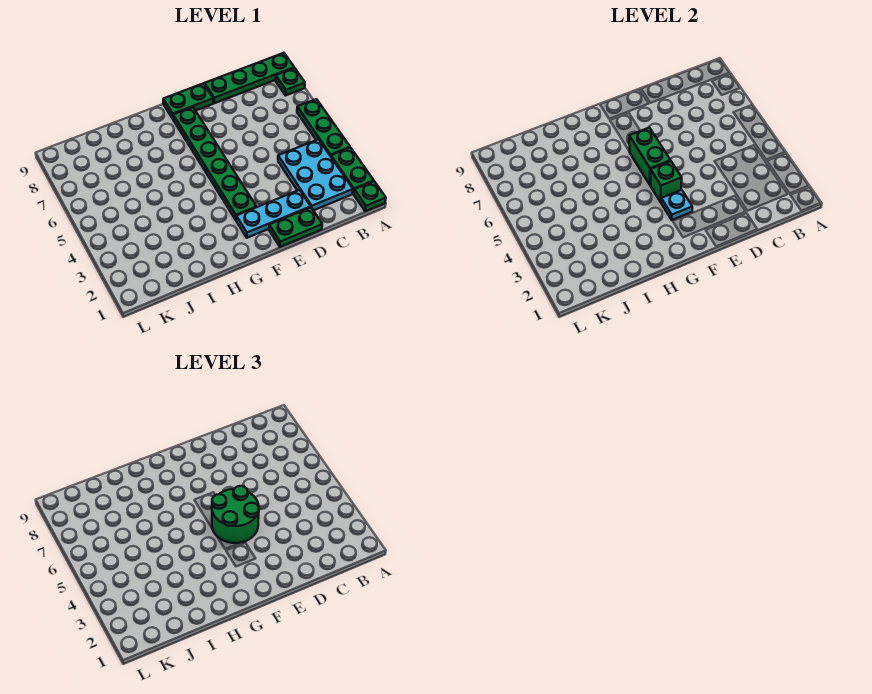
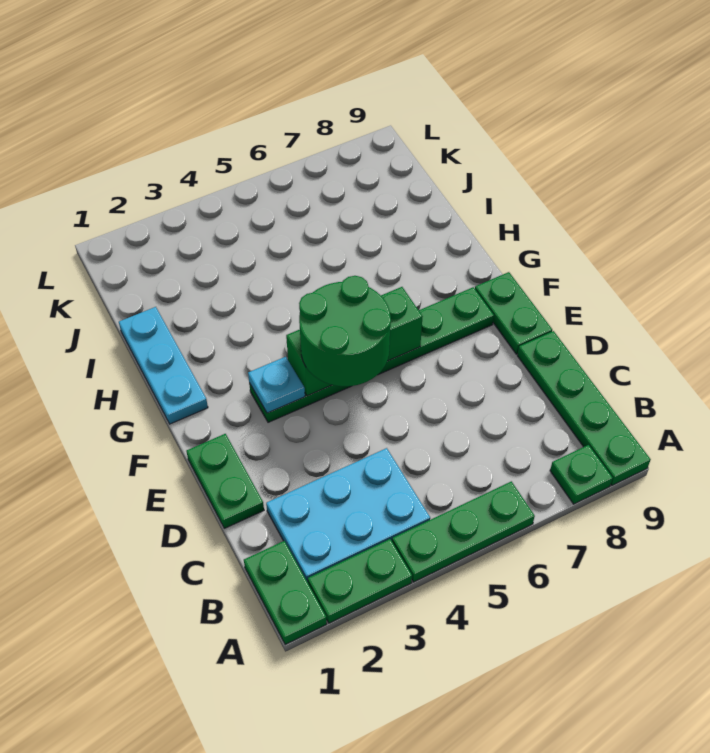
green plate A1 level 1 -> green plate A1:B1 level 1
cyan plate D2:F2 level 1 -> cyan plate G1:I1 level 1

